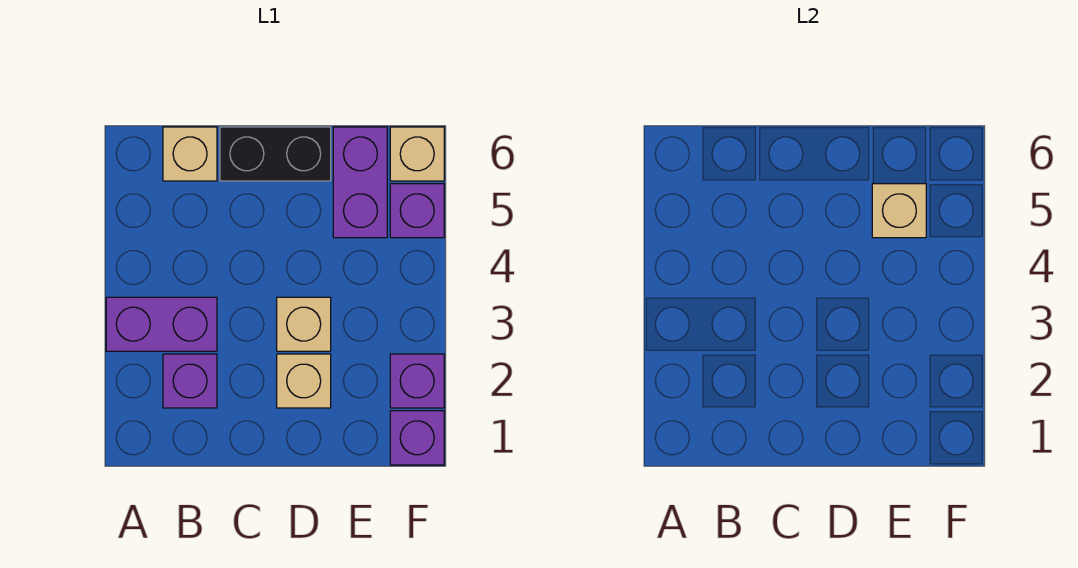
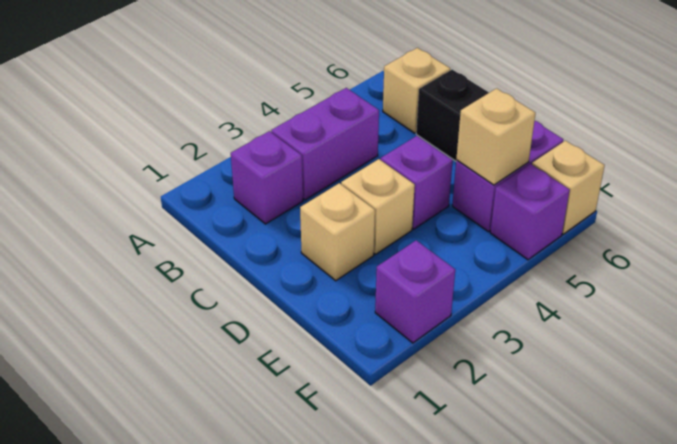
purple brick A3:B3 level 1 -> purple brick B3:B4 level 1
purple brick F1 level 1 -> purple brick D4 level 1

